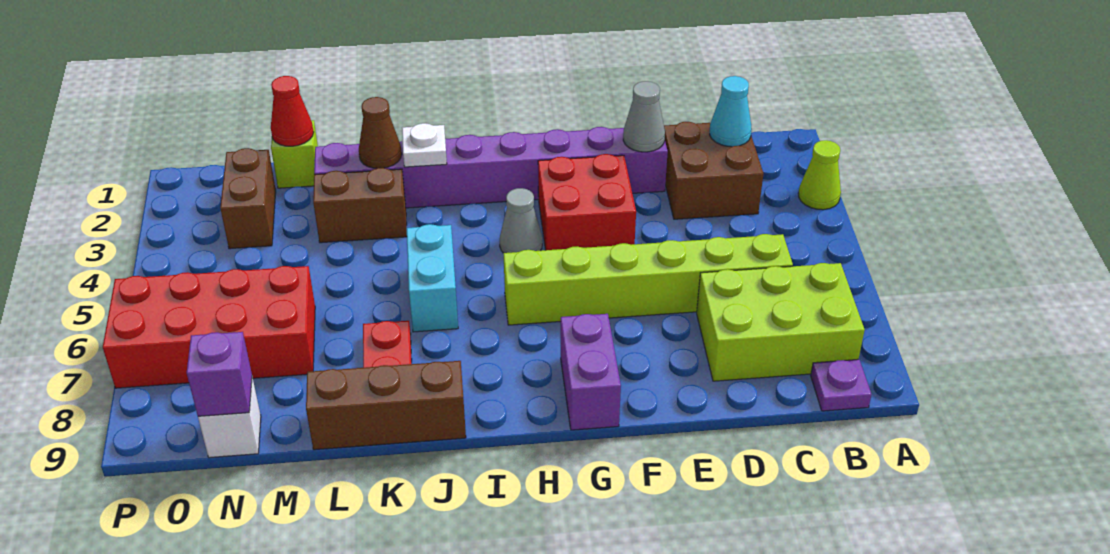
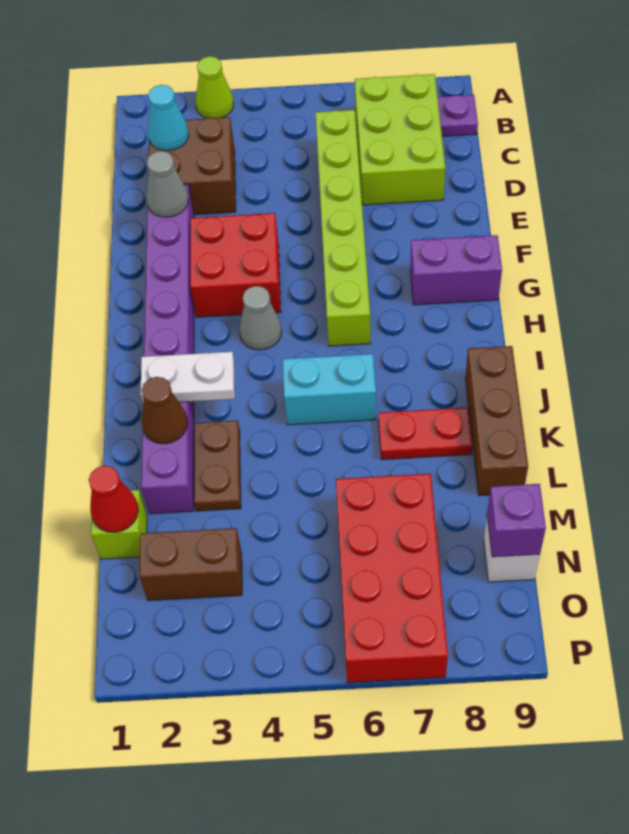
white plate J2 level 2 -> white plate J2:J3 level 2
brown brick K3:L3 level 1 -> brown plate K3:L3 level 1

